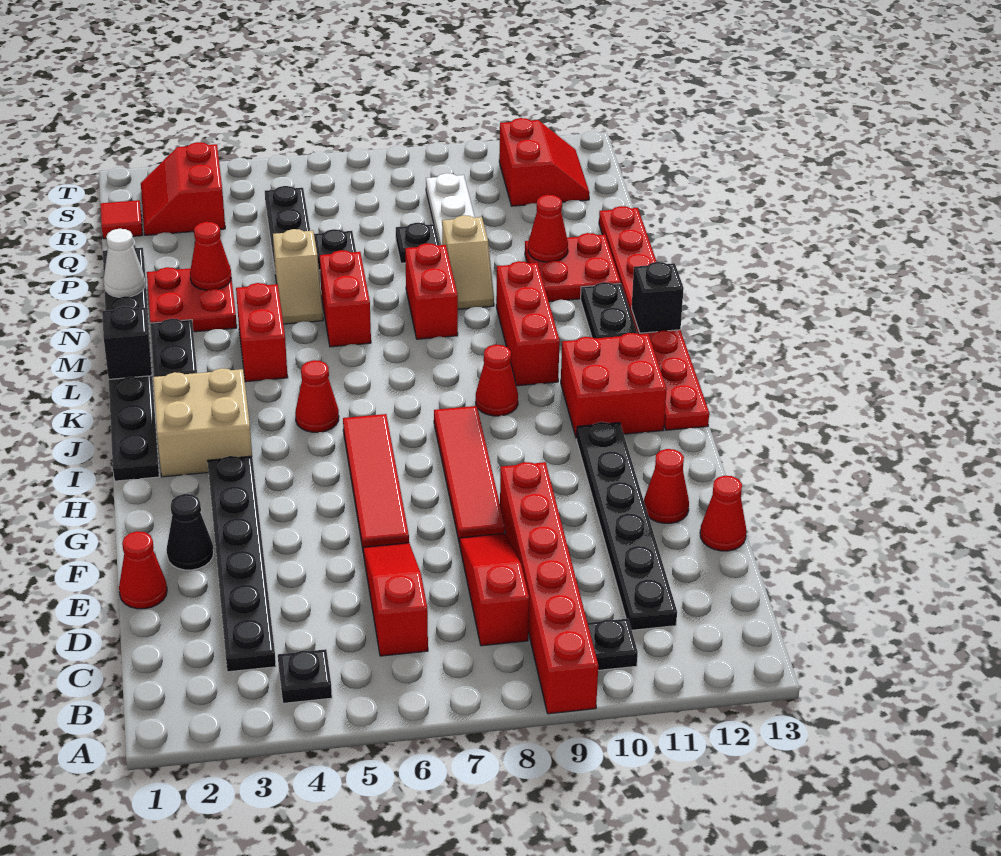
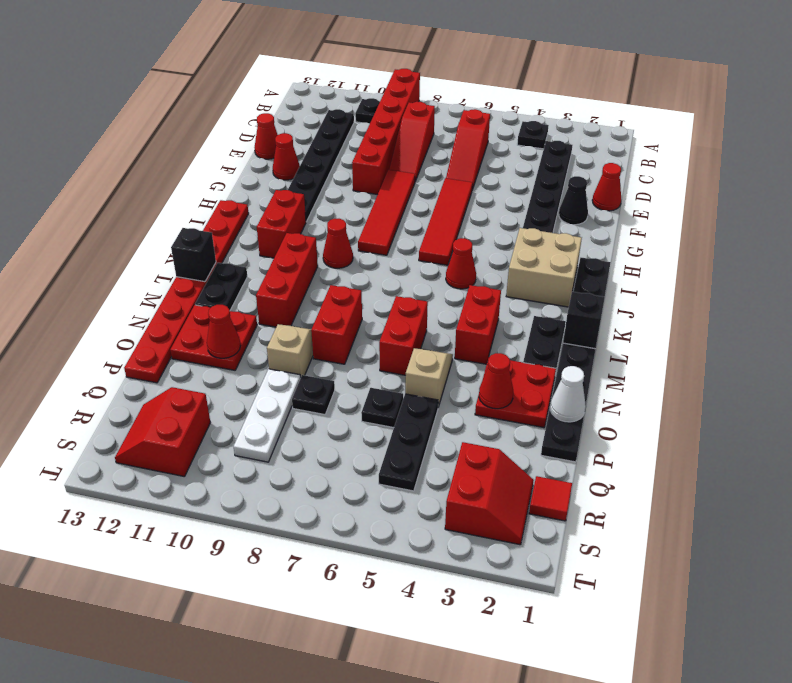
red brick I11:J12 level 1 -> red brick I11:J11 level 1

